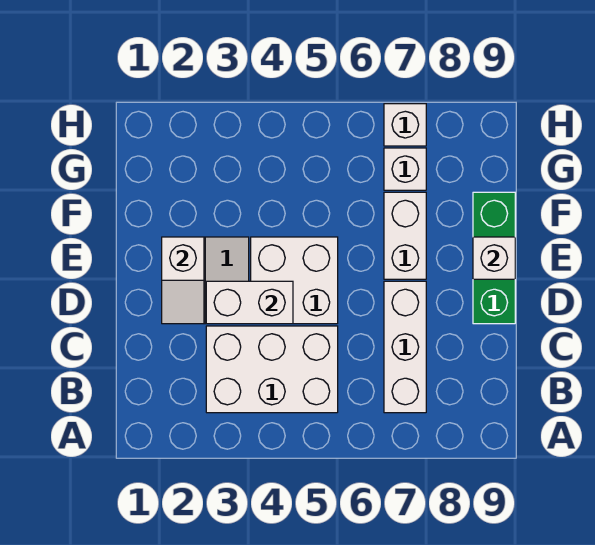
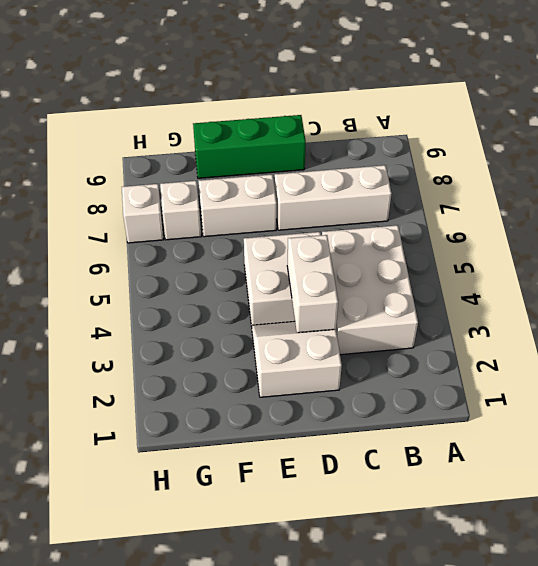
white slope D2:E2 level 2 top E -> none
white brick E9 level 2 -> none

